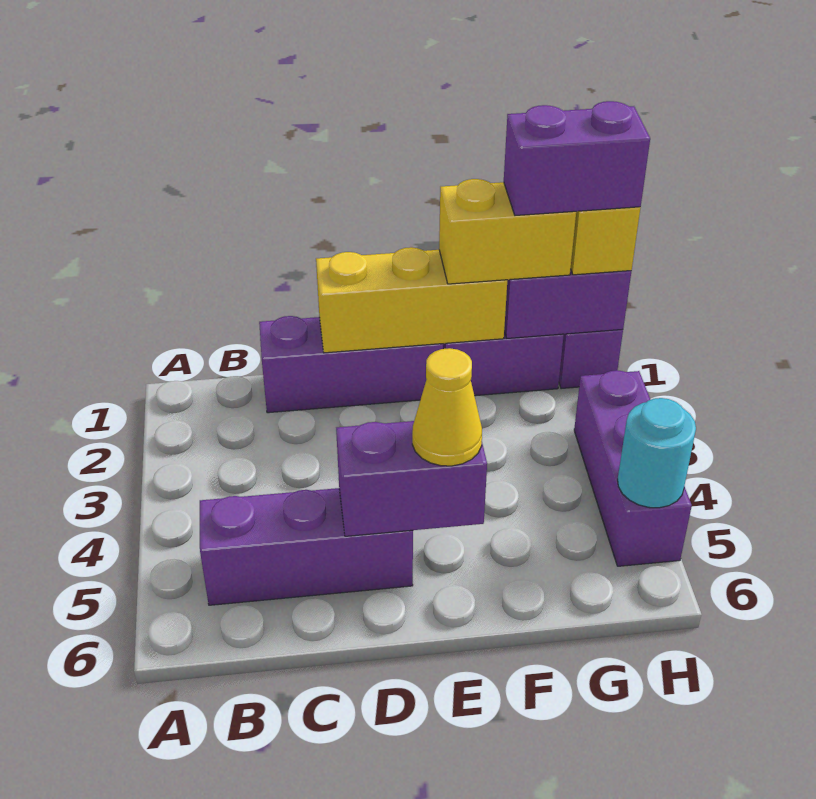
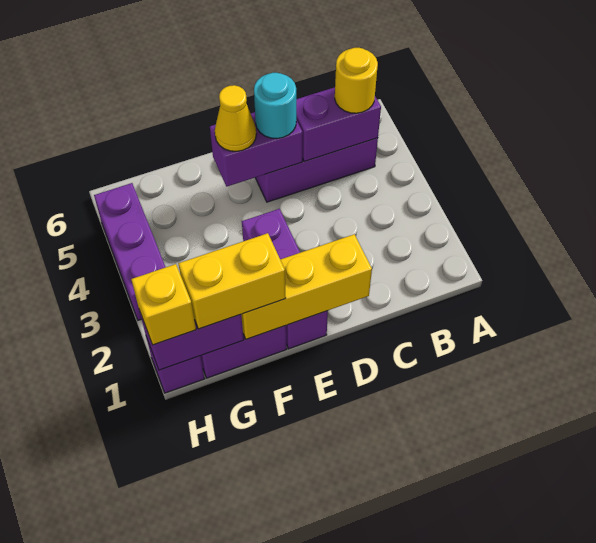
none -> yellow round brick B5 level 3
purple brick C1:E1 level 1 -> purple brick E1:E3 level 1
purple brick G1:H1 level 4 -> purple brick B5:C5 level 2
cyan round brick H5 level 2 -> cyan round brick D5 level 3

